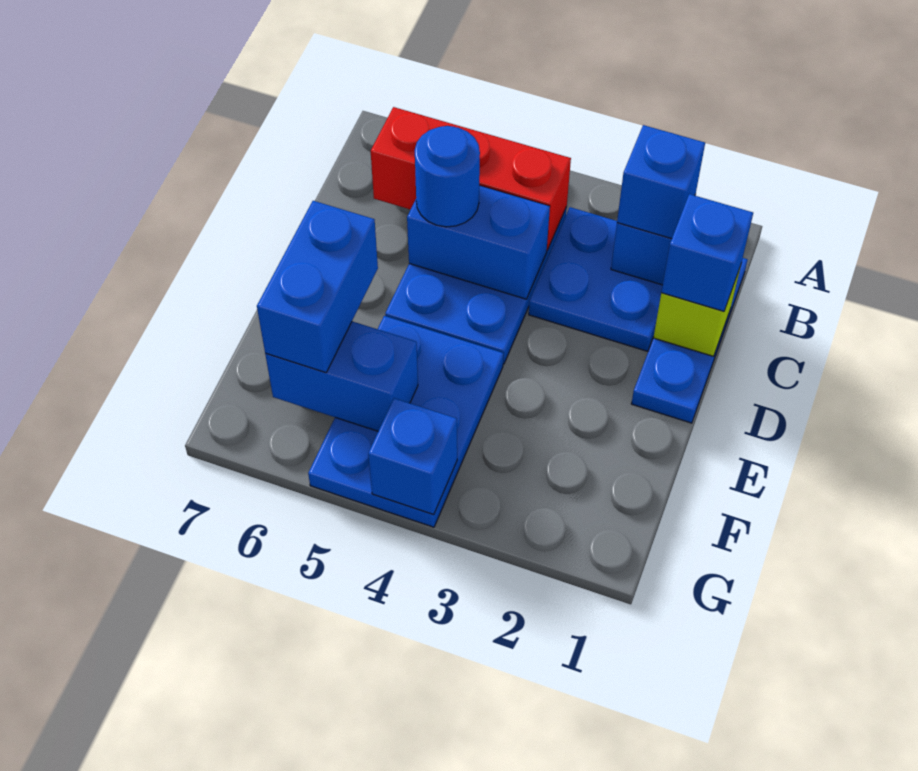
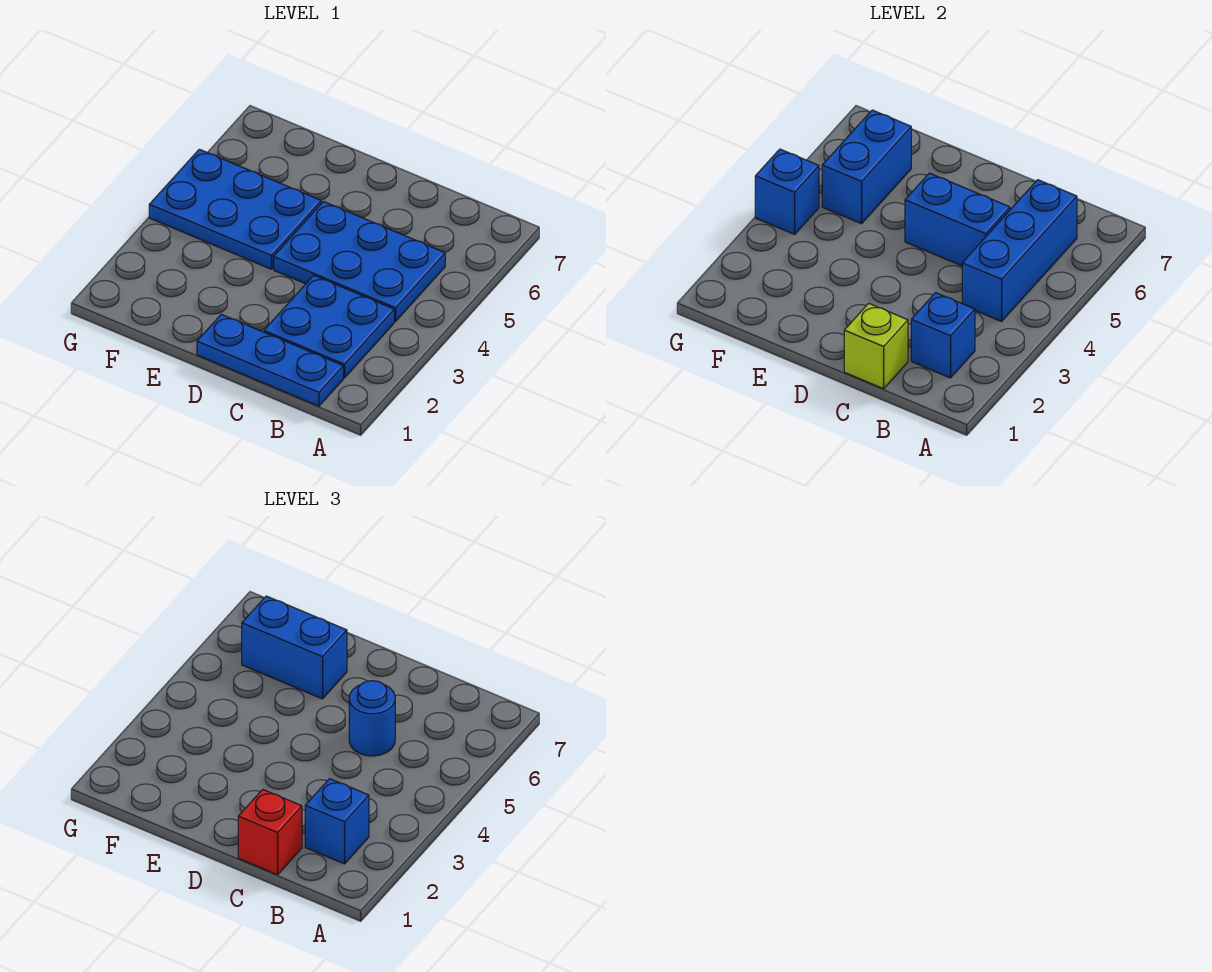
red brick B4:B6 level 2 -> blue brick B4:B6 level 2
blue brick C1 level 3 -> red brick C1 level 3
blue brick C4:C5 level 2 -> blue brick C5:D5 level 2

